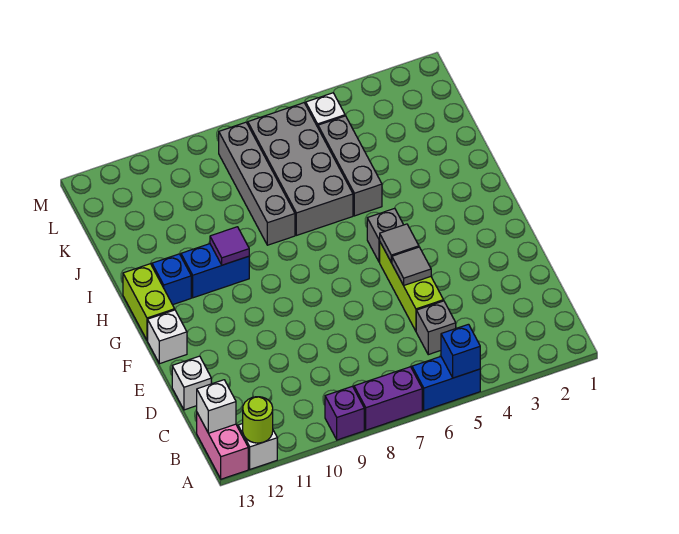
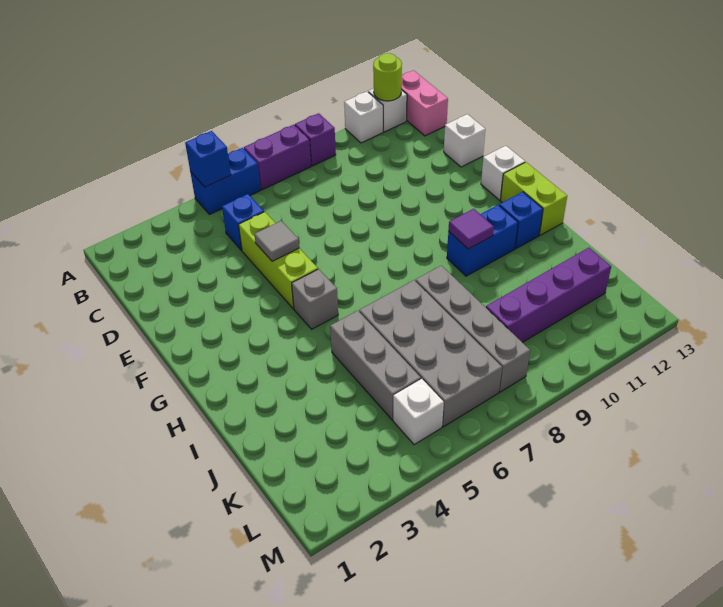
white brick B13 level 2 -> white brick A11 level 1
grey brick C5 level 1 -> blue brick C5 level 1
grey tile F5 level 2 -> none
none -> purple brick K9:K12 level 1

